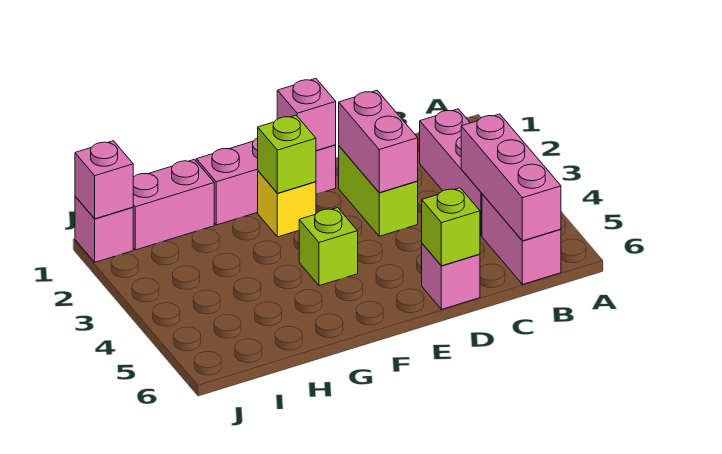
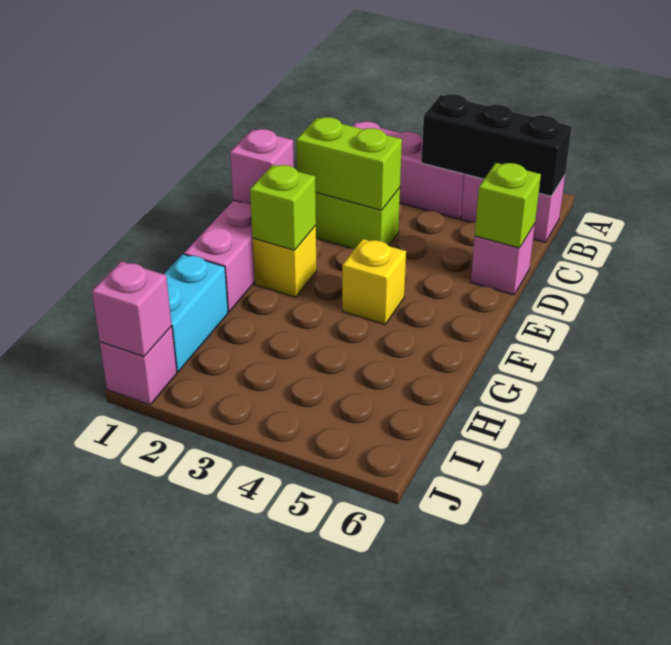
pink brick B4:B6 level 2 -> black brick B4:B6 level 2
pink brick D2:D3 level 2 -> lime brick D2:D3 level 2
lime brick F4 level 1 -> yellow brick F4 level 1
pink brick H1:I1 level 1 -> cyan brick H1:I1 level 1

